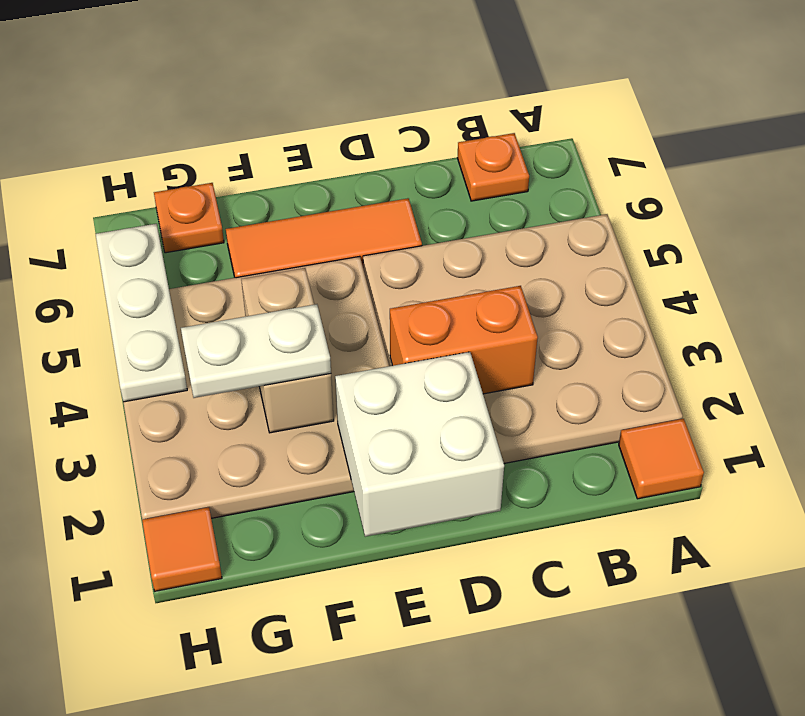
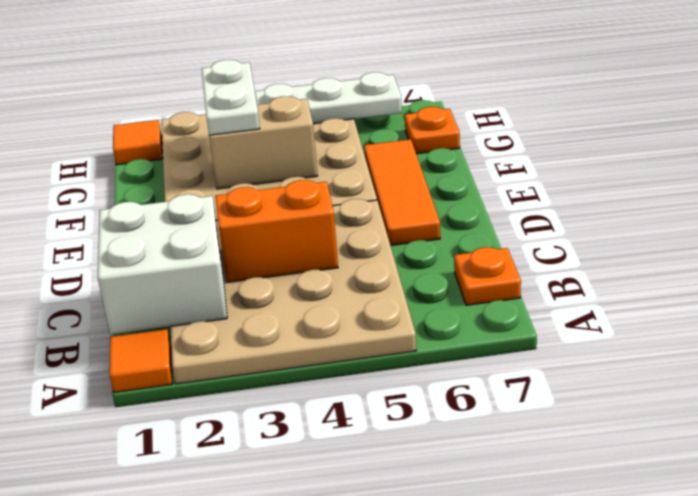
orange brick C3:D3 level 2 -> orange brick C3:C4 level 2
white brick D1:E2 level 2 -> white brick B1:C2 level 2

